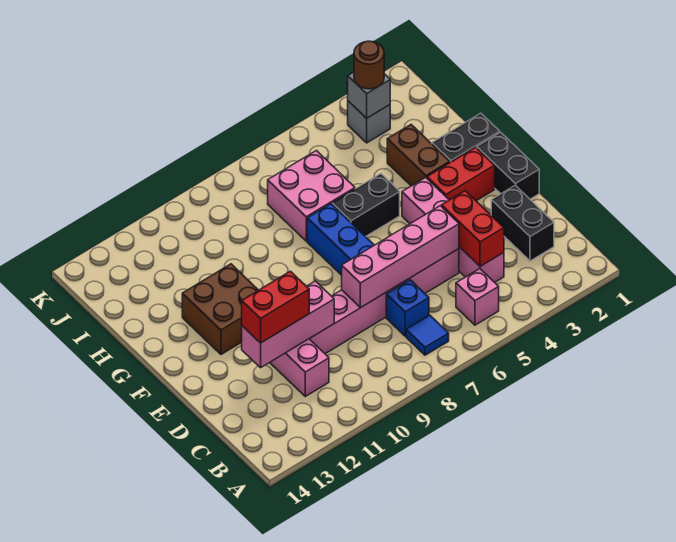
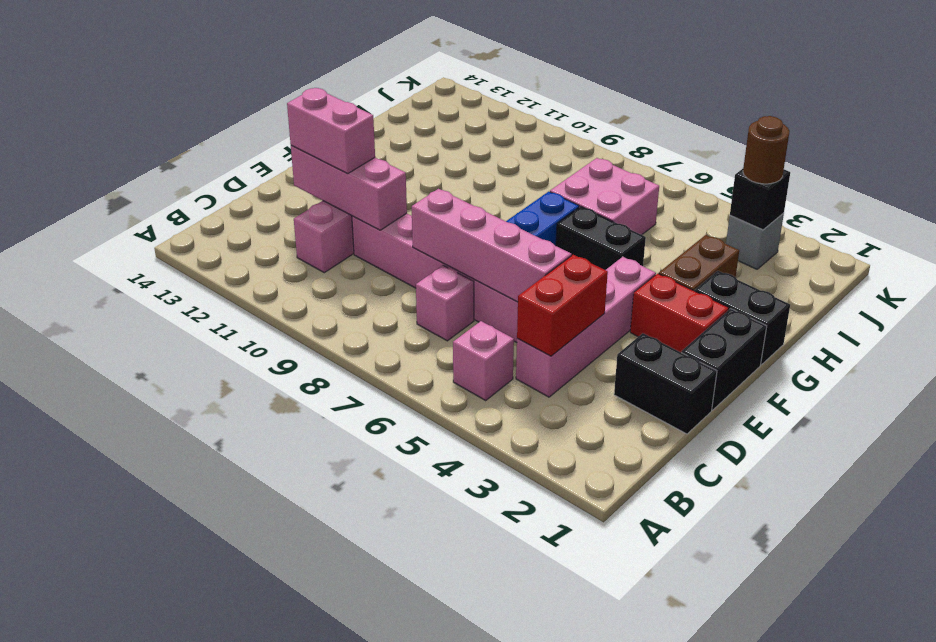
blue tile B7 level 1 -> none
black brick C2:D2 level 1 -> black brick D1:D2 level 1
blue brick C7 level 1 -> pink brick C7 level 1
red brick D11:D12 level 3 -> pink brick D11:D12 level 3
brown brick F11:G12 level 1 -> none
grey brick J3 level 2 -> black brick J3 level 2

